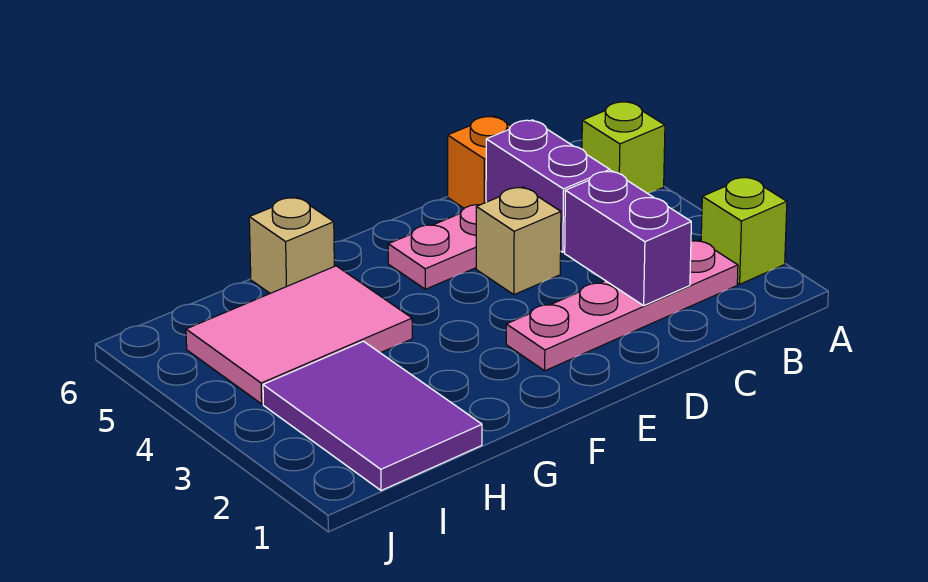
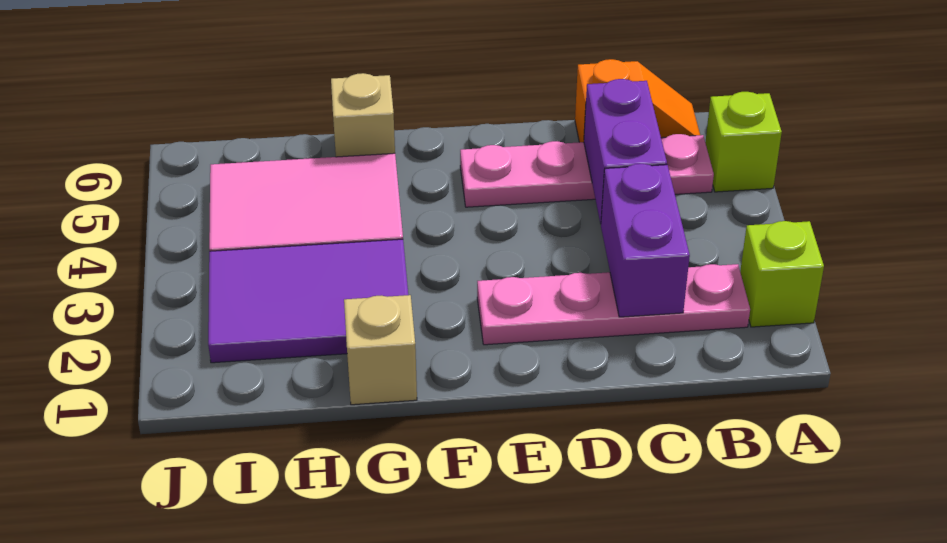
tan brick D4 level 1 -> tan brick G1 level 1
purple tile H1:I3 level 1 -> purple tile G2:I3 level 1

